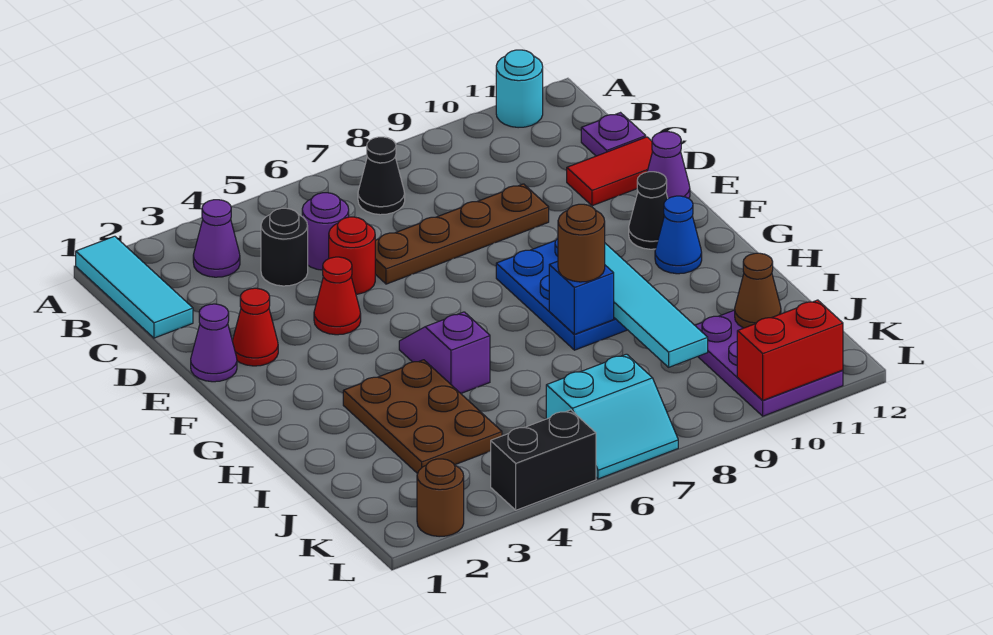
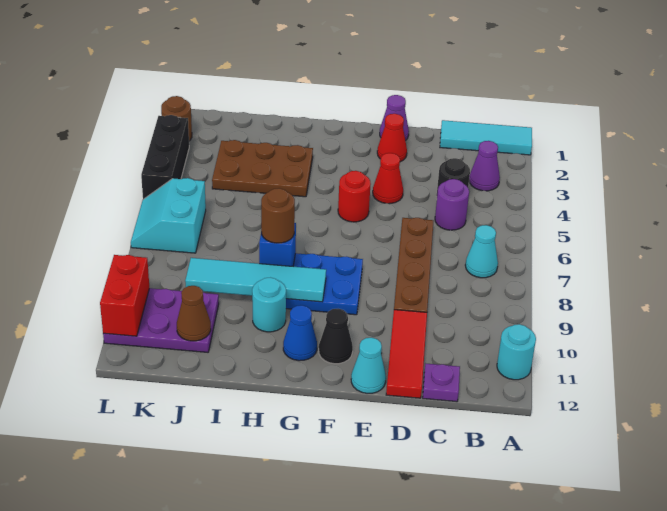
black cone B7 level 1 -> cyan cone B7 level 1
red round brick D5 level 1 -> red round brick F5 level 1
red tile D11:D12 level 1 -> red tile D10:D12 level 1
purple cone E12 level 1 -> cyan cone E12 level 1
purple slope G5:H5 level 1 top H -> none
none -> cyan round brick H10 level 1
black brick L4:L5 level 1 -> black brick L3:L5 level 1

